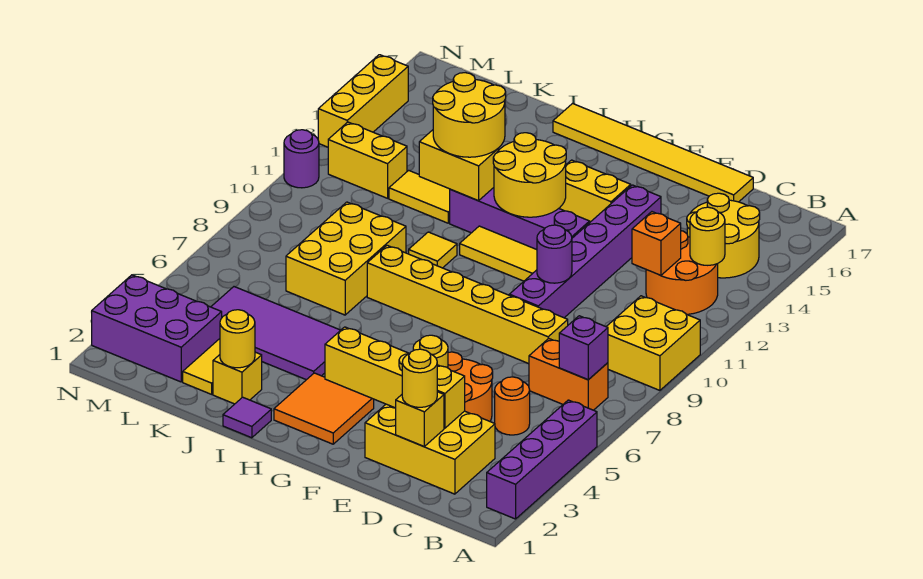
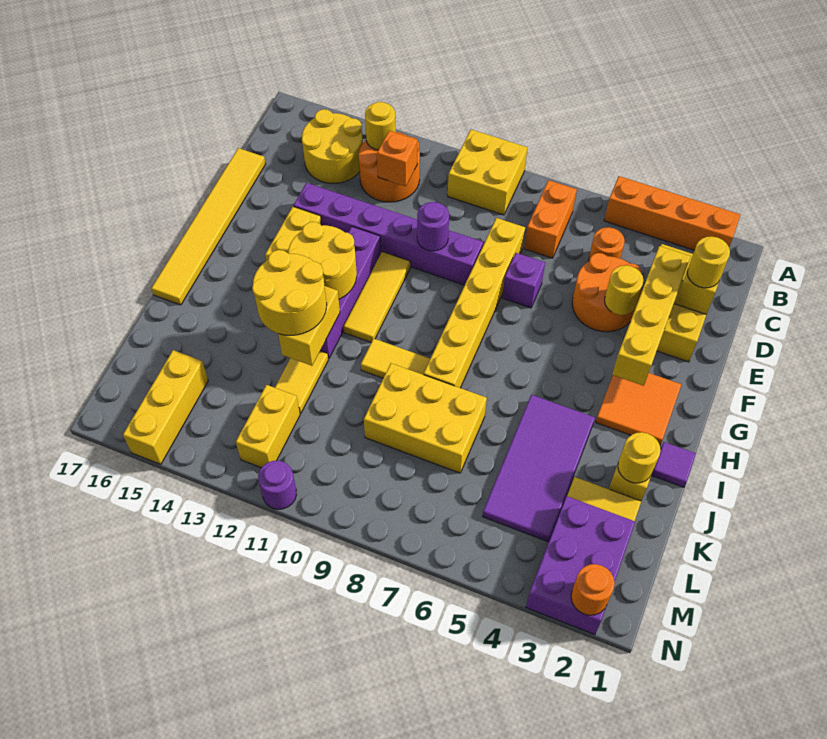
purple brick A2:A5 level 1 -> orange brick A2:A5 level 1
purple brick B7 level 2 -> purple brick E7 level 1
yellow tile I10 level 1 -> yellow tile I9:I10 level 1
none -> orange round brick N2 level 2
yellow brick N13:N15 level 1 -> yellow brick L15:N15 level 1

